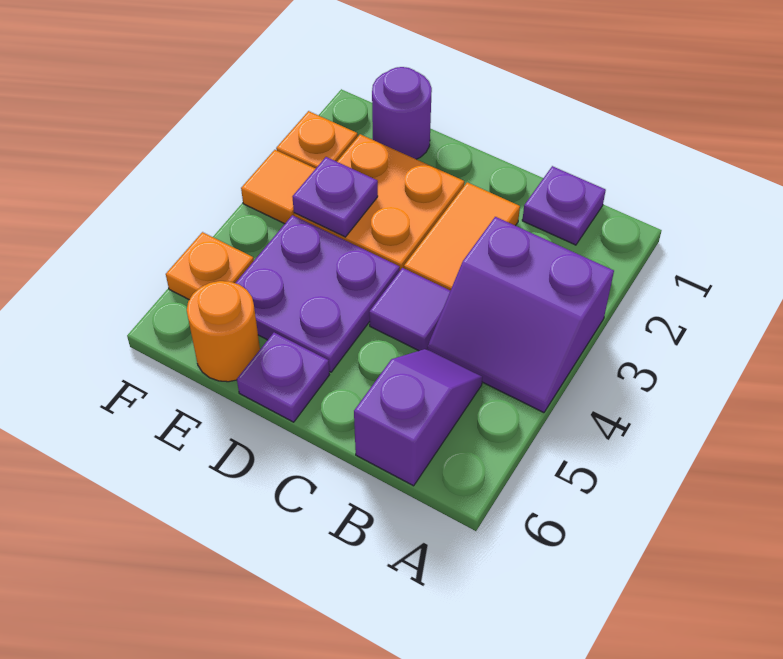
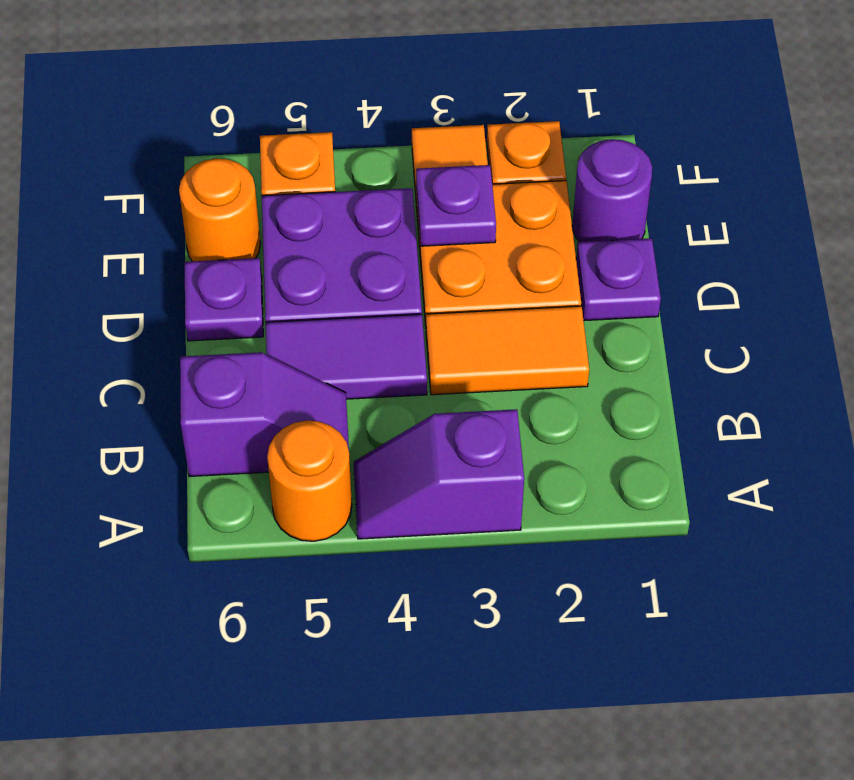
purple slope A3:B4 level 1 top 3 -> purple slope A3:A4 level 1 top 3
none -> orange round brick A5 level 1
purple plate B1 level 1 -> purple plate D1 level 1
purple tile C4 level 1 -> purple tile C4:C5 level 1

